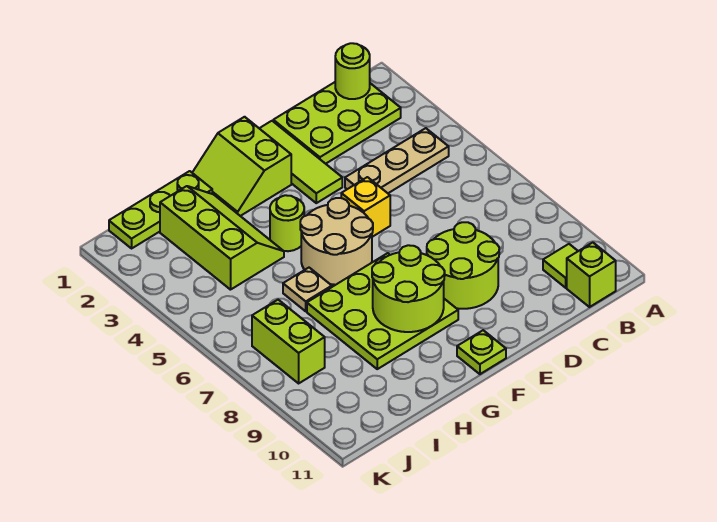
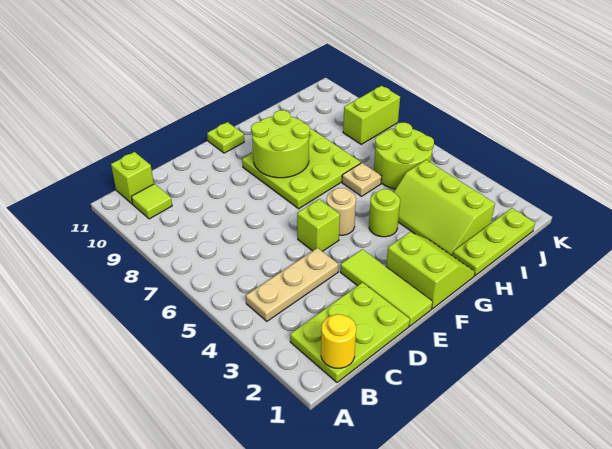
lime round brick B1 level 2 -> yellow round brick B1 level 2
lime round brick D8:E9 level 1 -> lime round brick I5:J6 level 1
yellow brick E5 level 1 -> lime brick E5 level 1
tan round brick F5:G6 level 1 -> tan round brick F5 level 1
lime brick J7:J8 level 1 -> lime brick J8:K8 level 1

